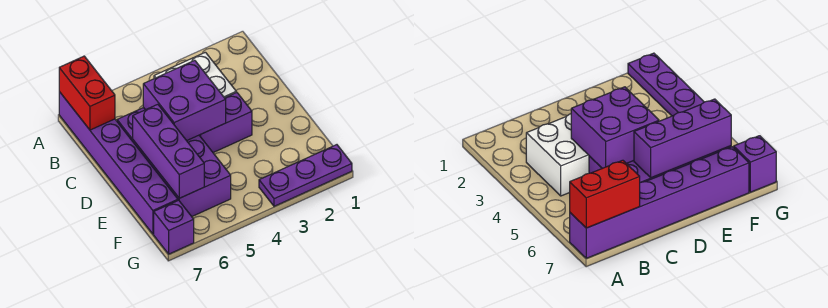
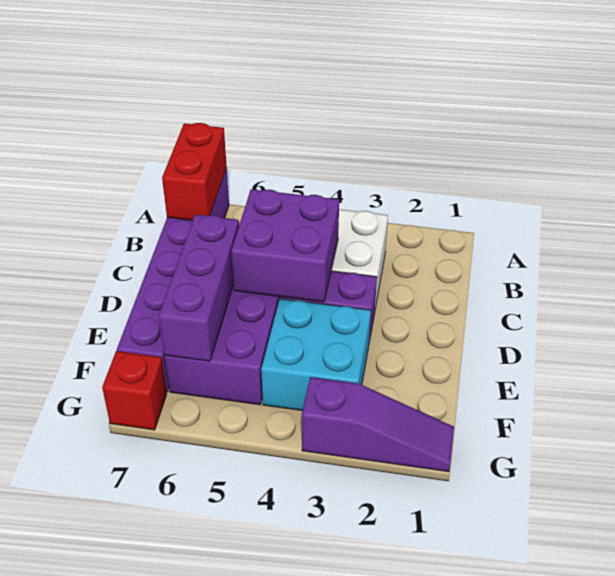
none -> cyan brick E3:F4 level 1
purple plate G1:G3 level 1 -> purple slope G1:G3 level 1 top 3
purple brick G7 level 1 -> red brick G7 level 1

